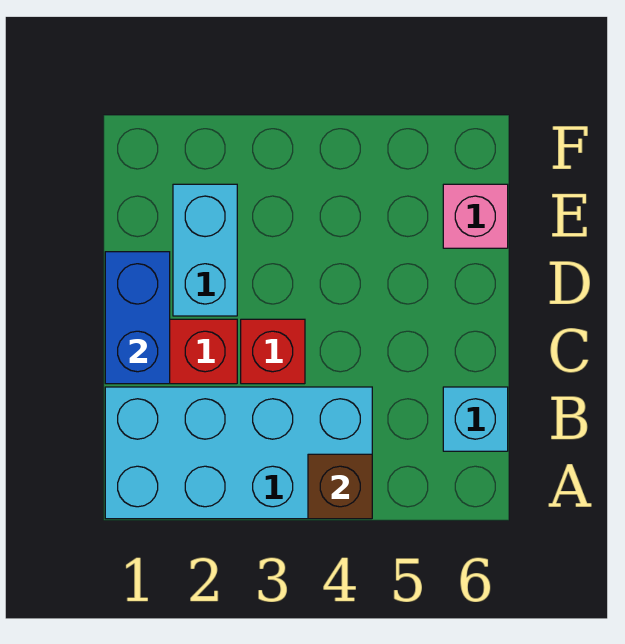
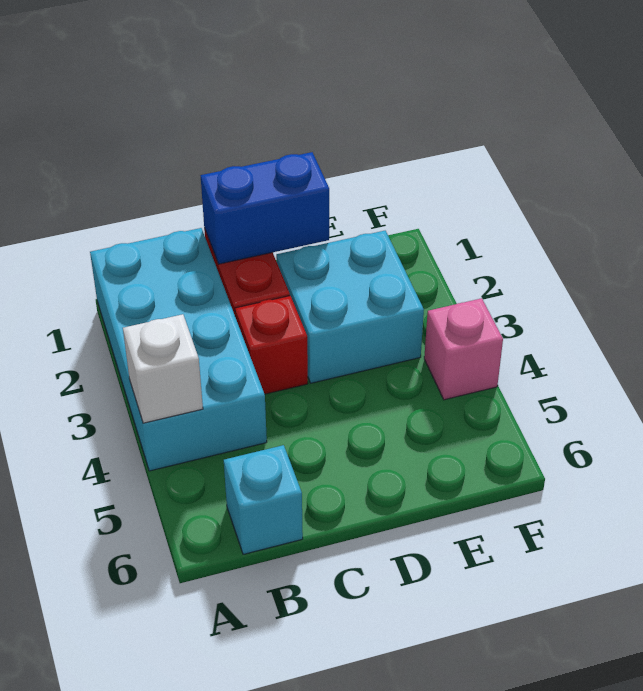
brown brick A4 level 2 -> white brick A4 level 2
cyan brick D2:E2 level 1 -> cyan brick D2:E3 level 1
pink brick E6 level 1 -> pink brick F4 level 1

